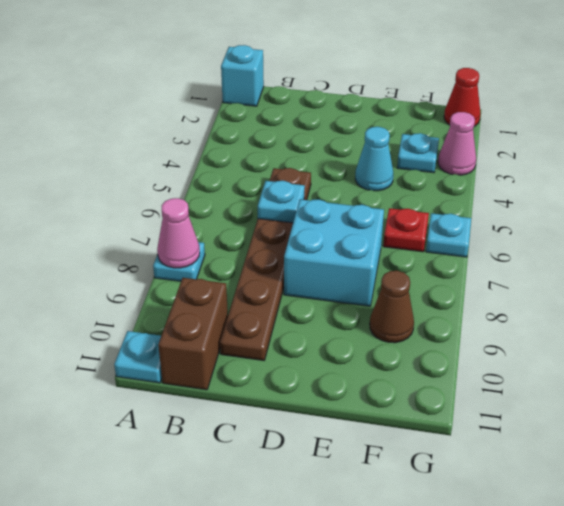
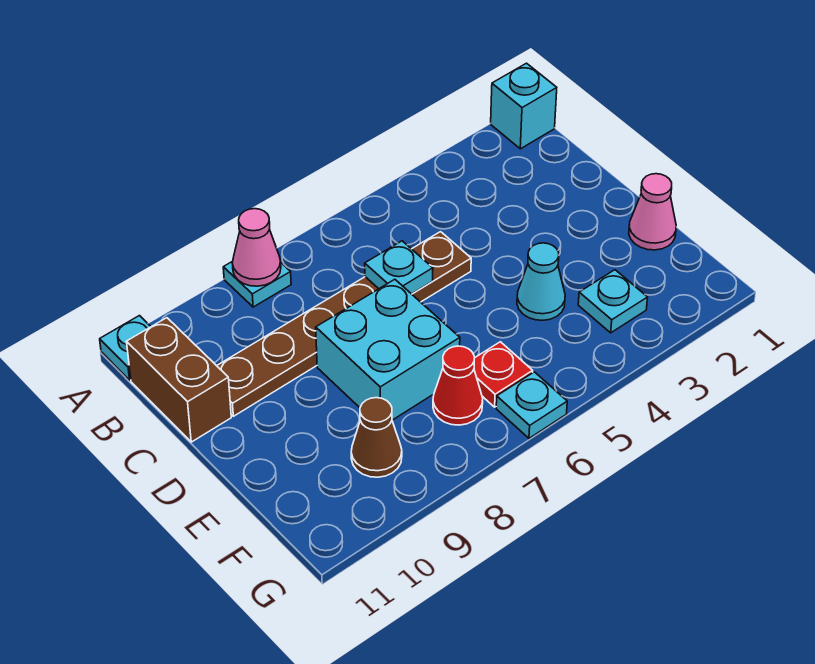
brown brick B10:B11 level 1 -> brown brick B11:C11 level 1
red cone G1 level 1 -> red cone F7 level 1
pink cone G3 level 1 -> pink cone E1 level 1

